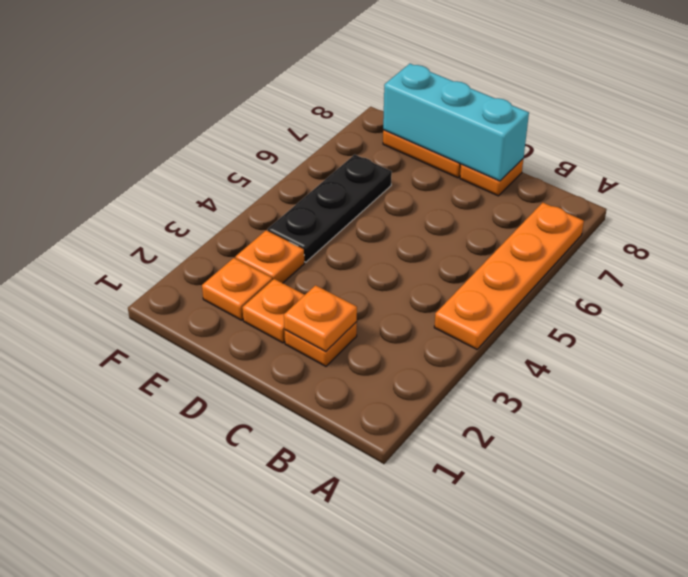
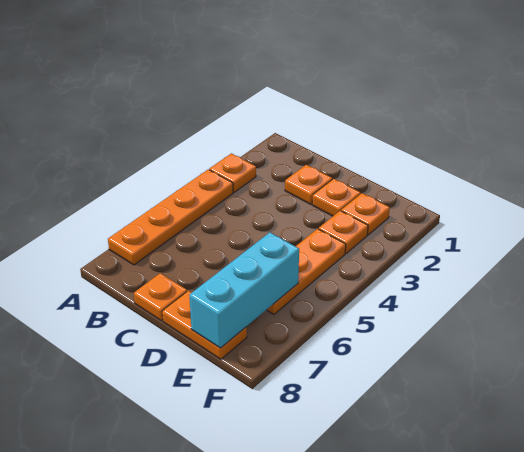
orange plate C2 level 2 -> orange plate A3 level 1
cyan brick C8:E8 level 2 -> cyan brick E6:E8 level 2
black plate E4:E6 level 1 -> orange plate E4:E6 level 1

